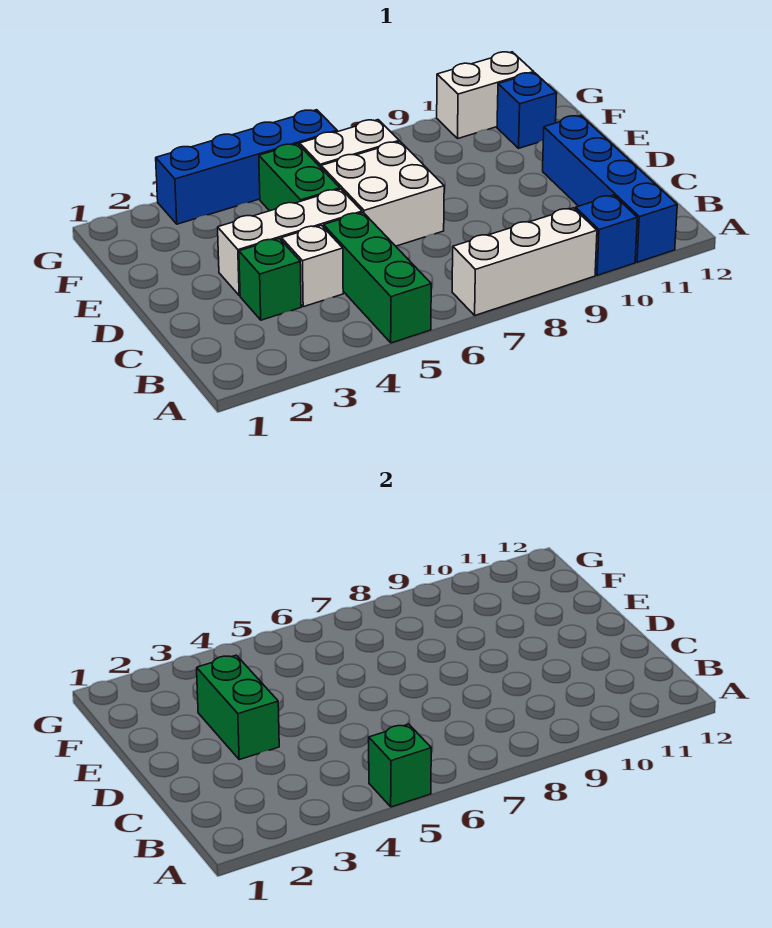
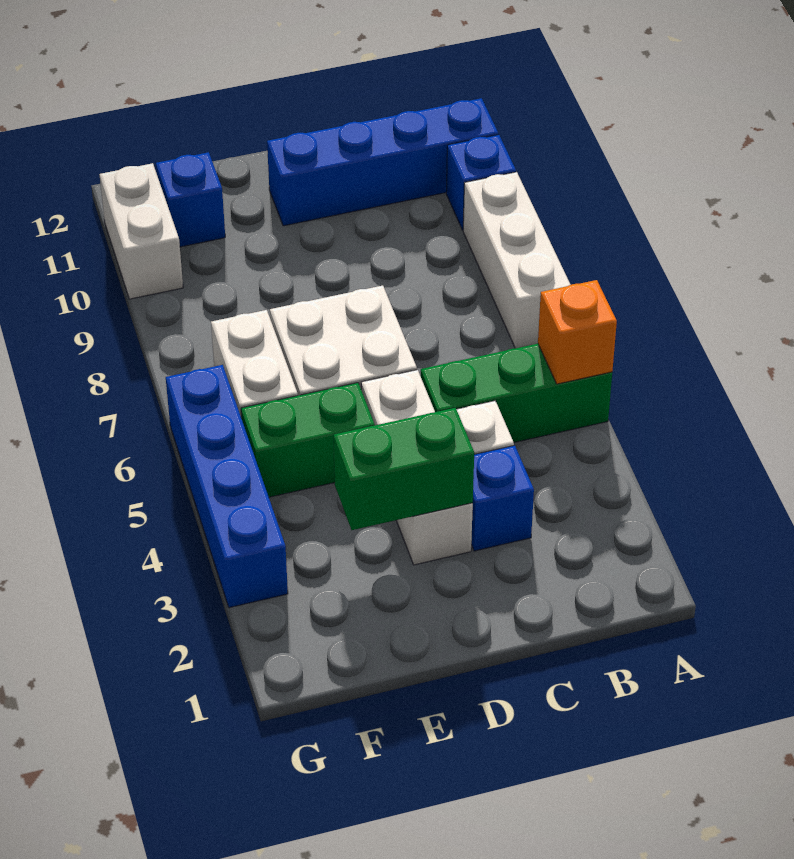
green brick A5 level 2 -> orange brick A5 level 2
green brick C3 level 1 -> blue brick C3 level 1

